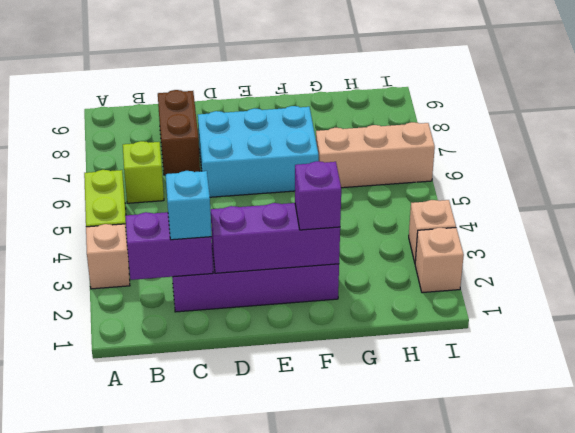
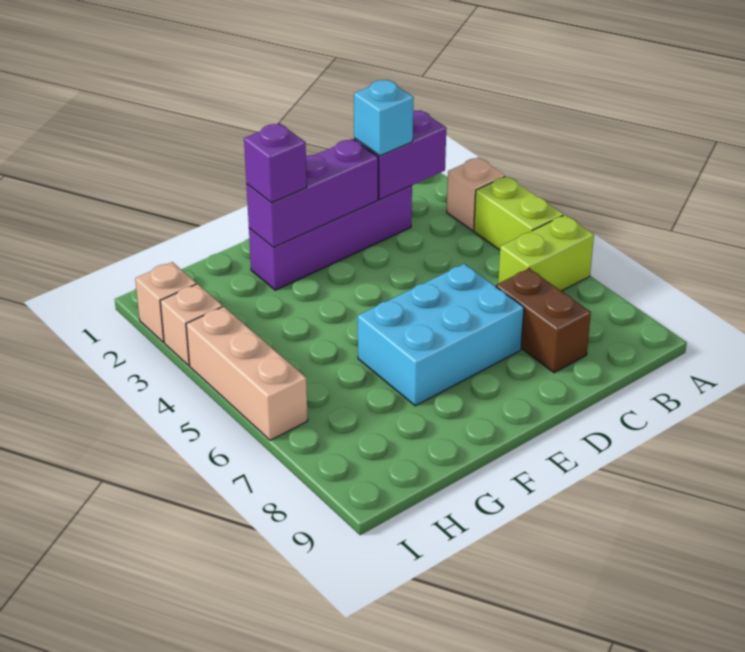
lime brick B6 level 1 -> lime brick A6:B6 level 1
tan brick G6:I6 level 1 -> tan brick I4:I6 level 1

